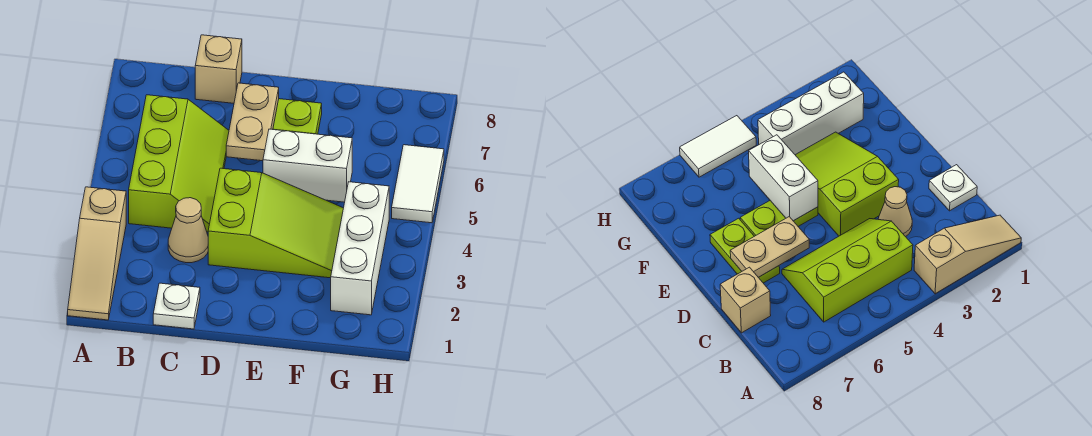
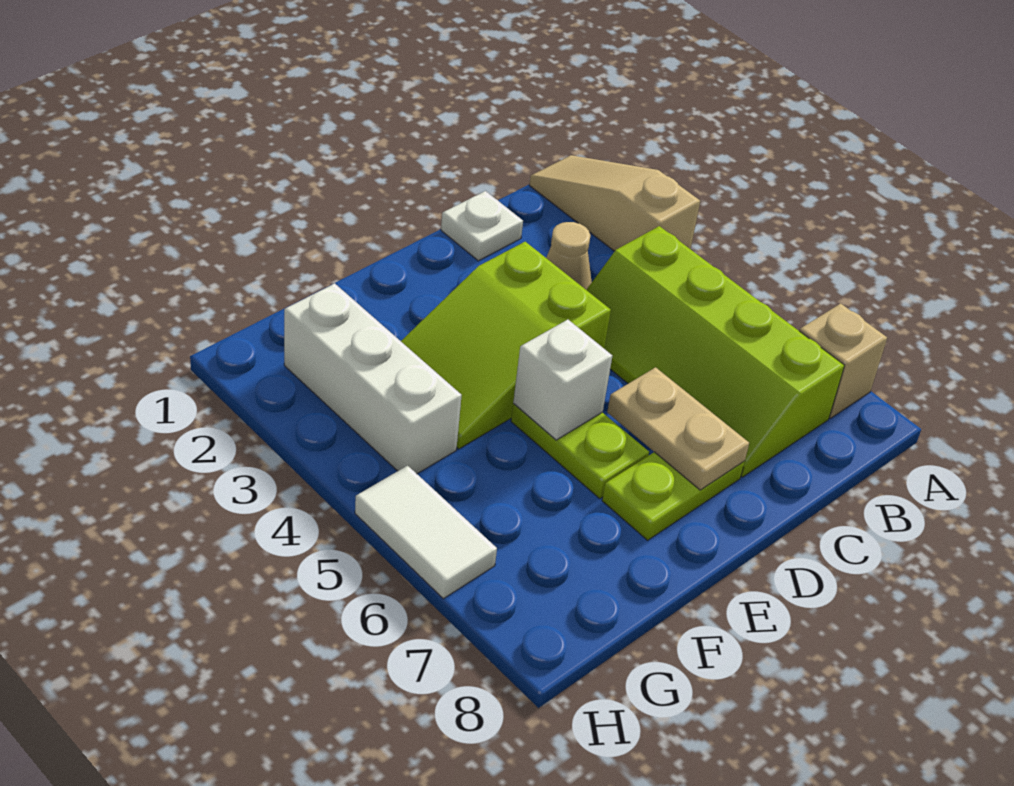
lime slope B4:C6 level 1 top B -> lime slope B4:C7 level 1 top B
tan brick C8 level 1 -> tan brick A7 level 1
white brick E5:F5 level 2 -> white brick E5 level 2

